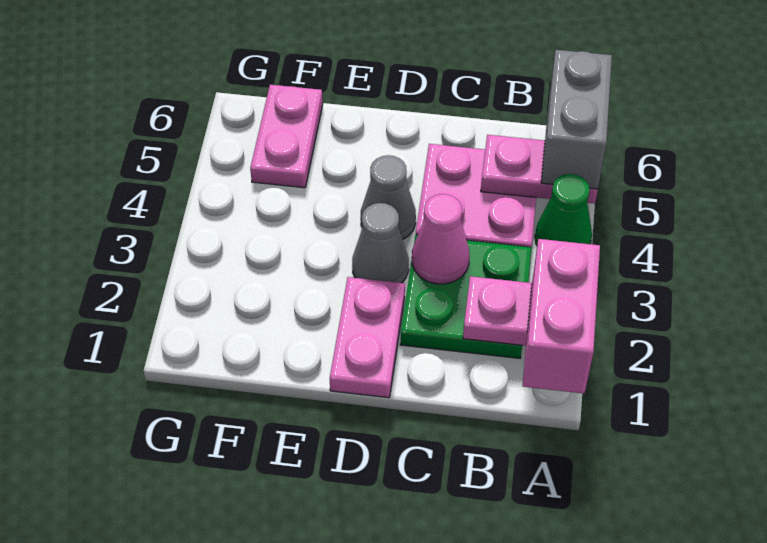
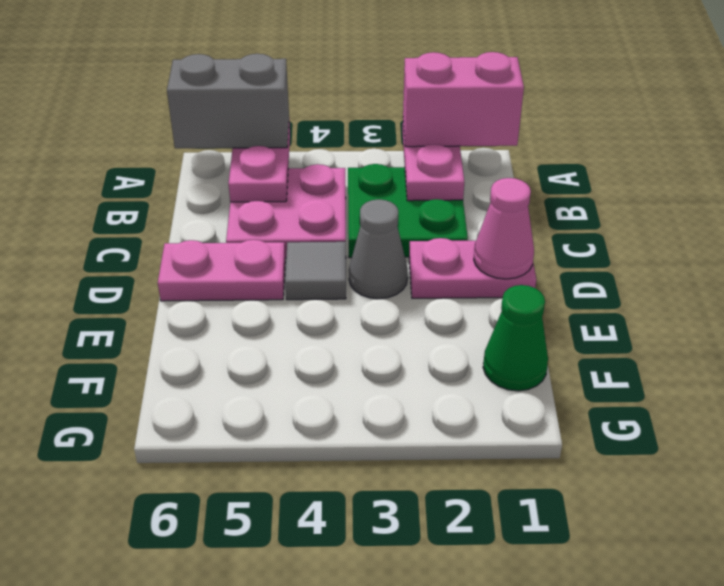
green cone A4 level 1 -> green cone F1 level 1
pink cone C3 level 2 -> pink cone D1 level 2
grey cone D4 level 1 -> grey tile D4 level 1
pink plate F5:F6 level 1 -> pink plate D5:D6 level 1

